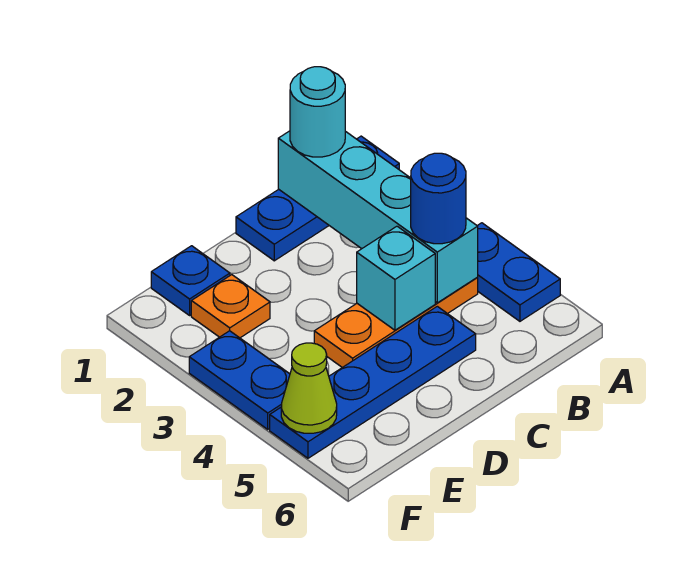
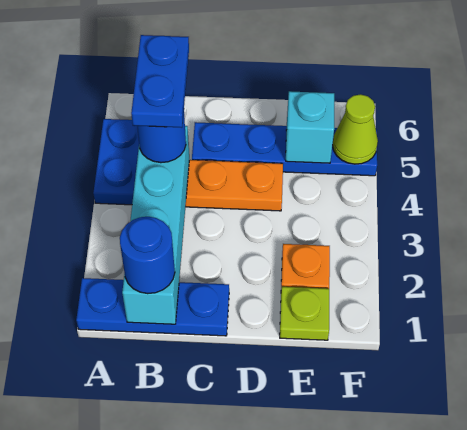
cyan round brick B1 level 3 -> blue round brick B1 level 3
cyan brick C4 level 2 -> cyan brick E5 level 2
blue plate E1 level 1 -> lime plate E1 level 1
blue plate F3:F4 level 1 -> blue plate B4:B5 level 4

